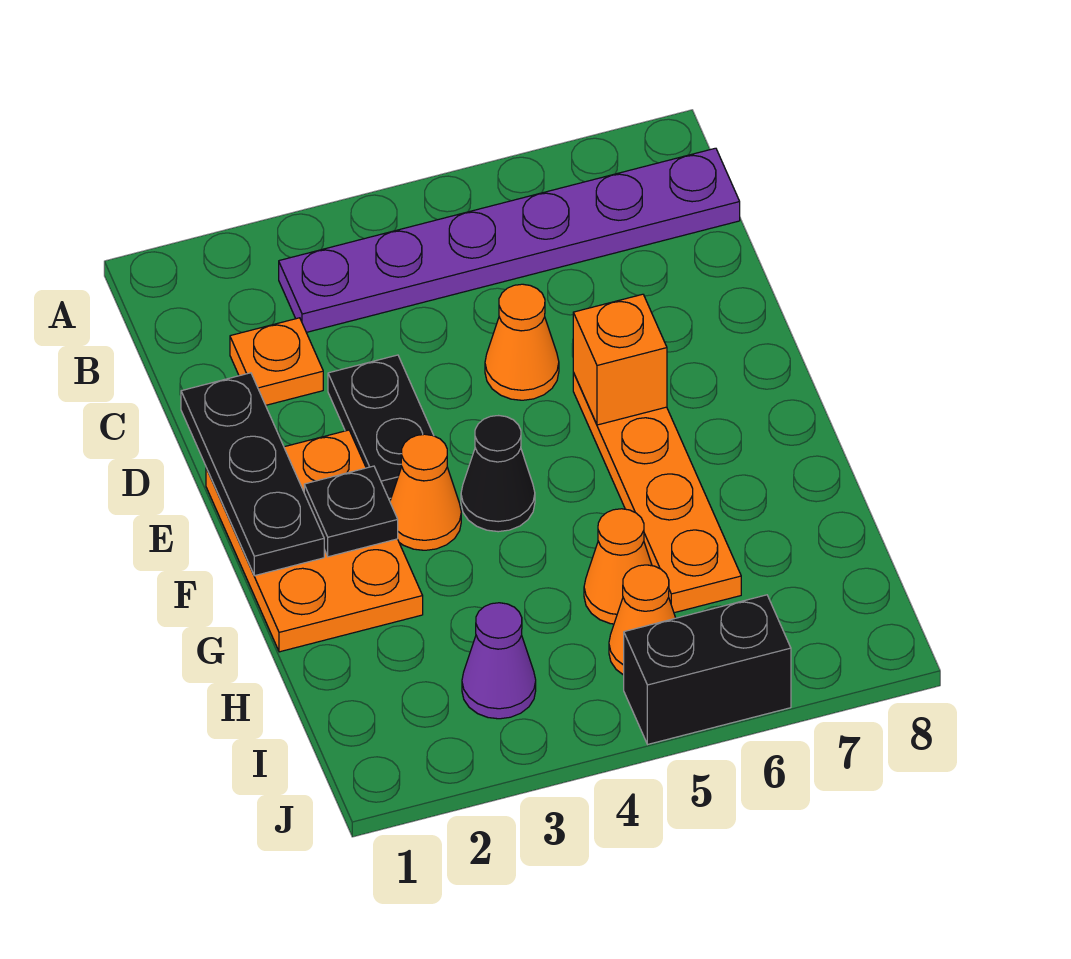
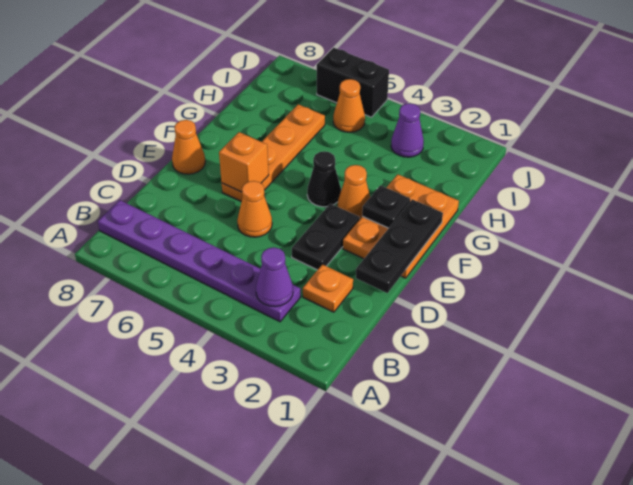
none -> purple cone B3 level 2
orange cone H5 level 1 -> orange cone E8 level 1

